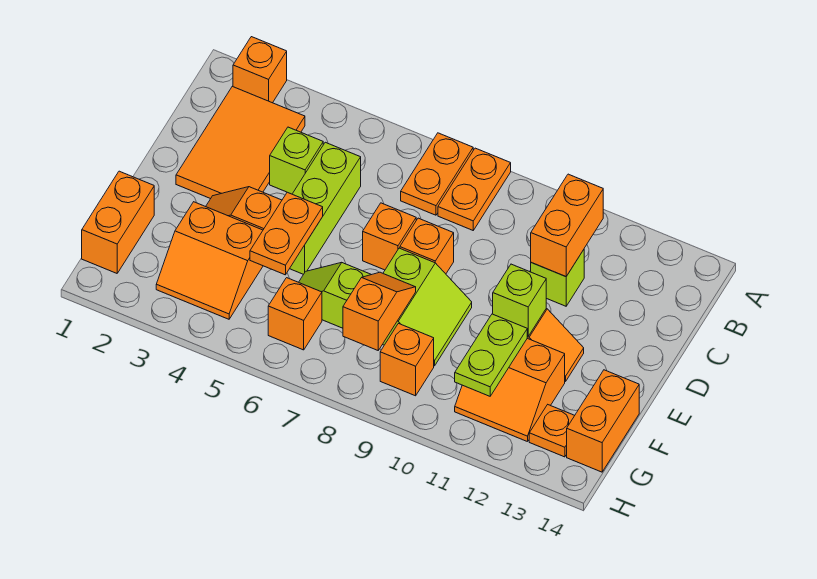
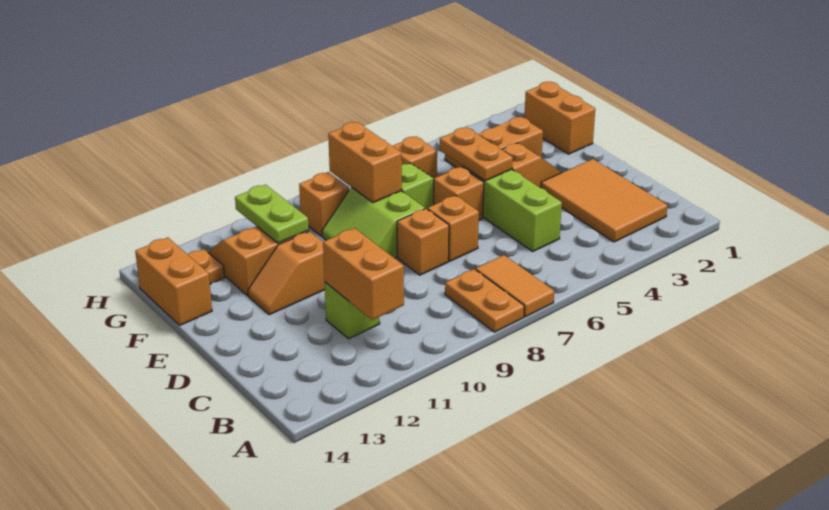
orange brick A2 level 1 -> orange brick E6 level 1
orange plate A7:B7 level 1 -> orange tile A7:B7 level 1
lime brick C4 level 1 -> none
lime brick E11 level 2 -> none
orange slope F8:G8 level 2 top G -> orange brick F8:G8 level 2

